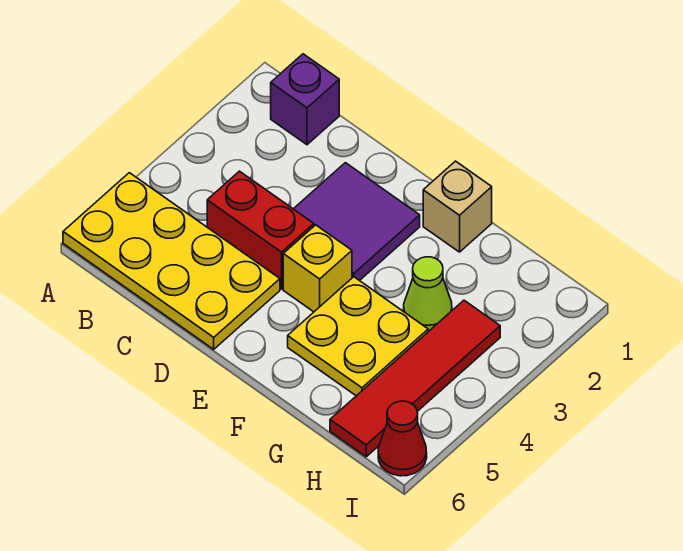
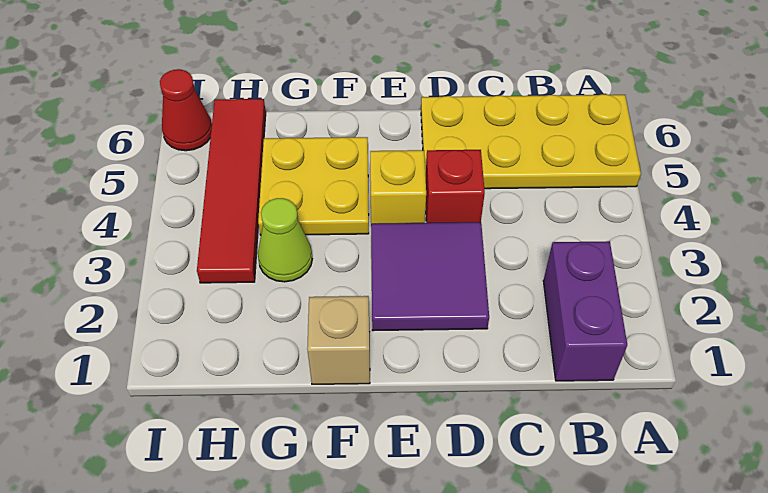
purple brick B1 level 1 -> purple brick B1:B2 level 1
red brick C4:D4 level 1 -> red brick D4 level 1

